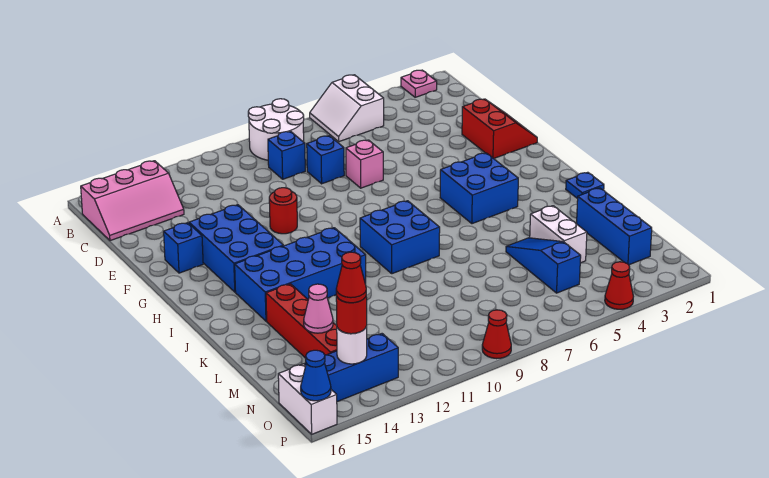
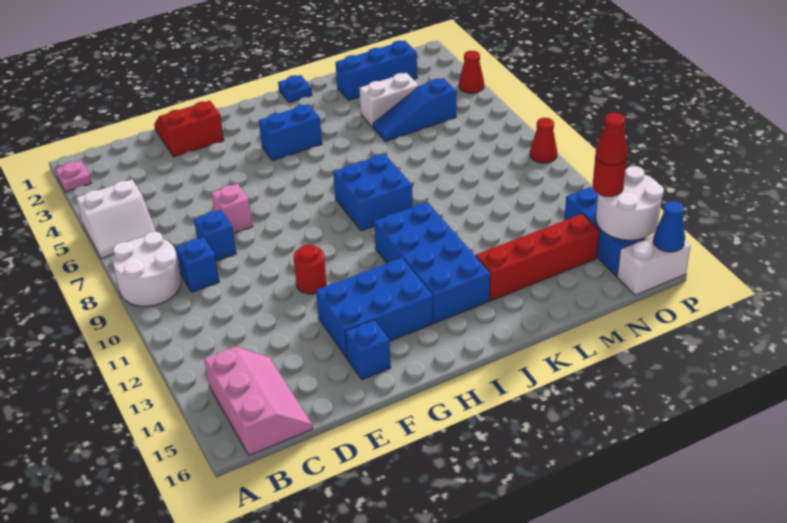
blue brick H4:I5 level 1 -> blue brick H4:I4 level 1
pink cone M14 level 2 -> none
white round brick O14 level 2 -> white round brick O14:P15 level 2

